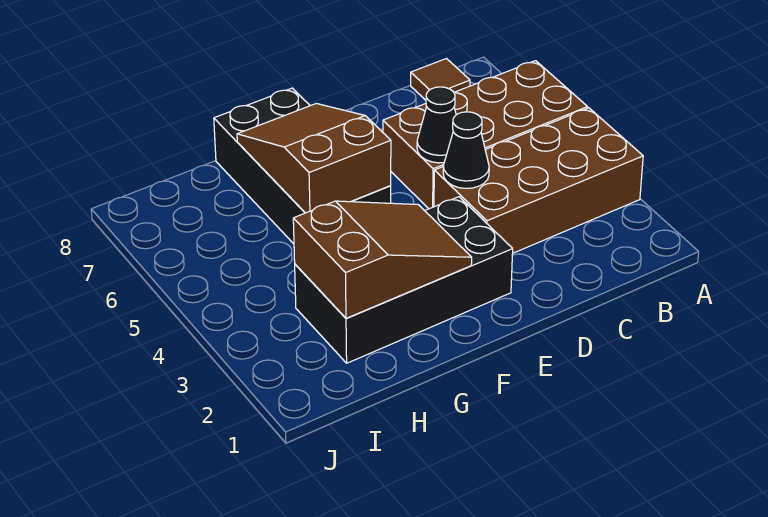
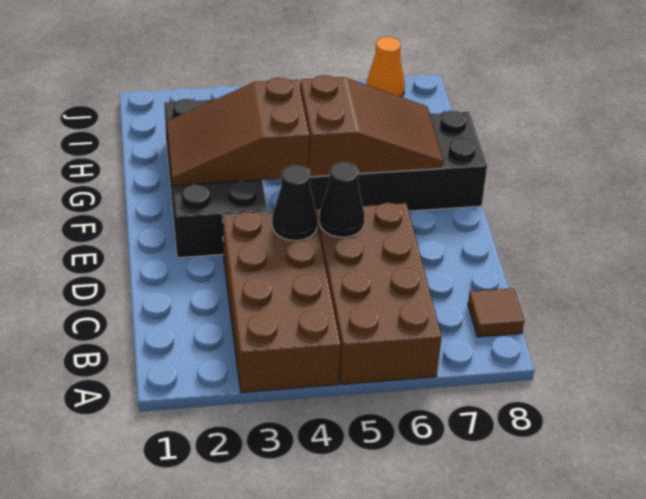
brown slope F2:H3 level 2 top H -> brown slope F2:G4 level 2 top 4
none -> orange cone J7 level 1

